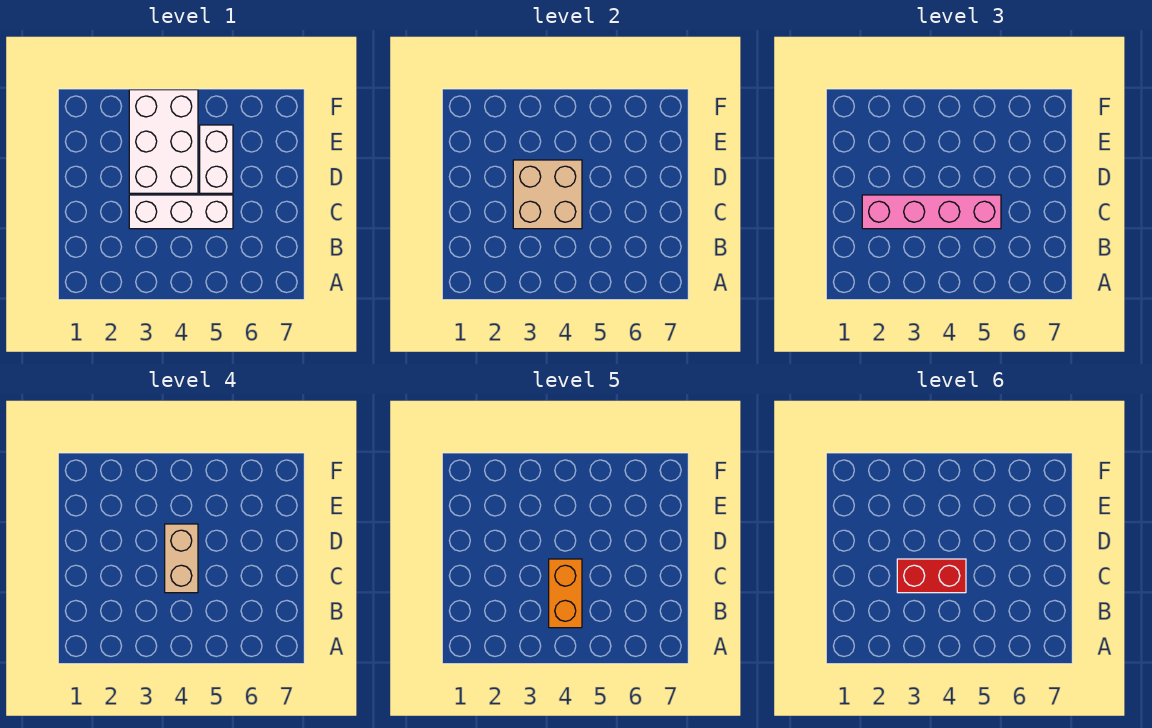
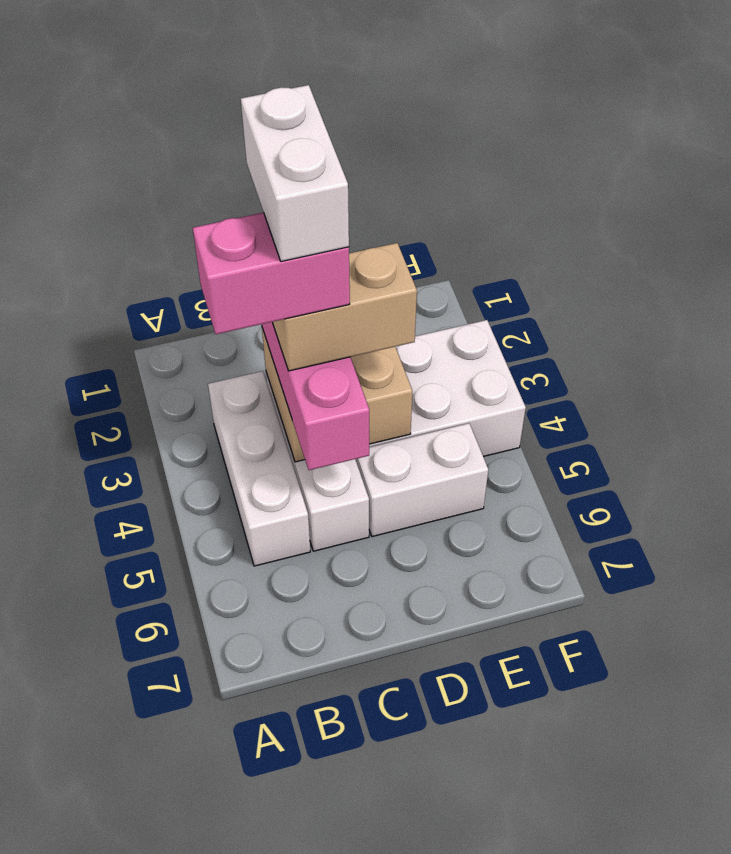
none -> white brick B3:B5 level 1
orange brick B4:C4 level 5 -> pink brick B4:C4 level 5
red brick C3:C4 level 6 -> white brick C3:C4 level 6

